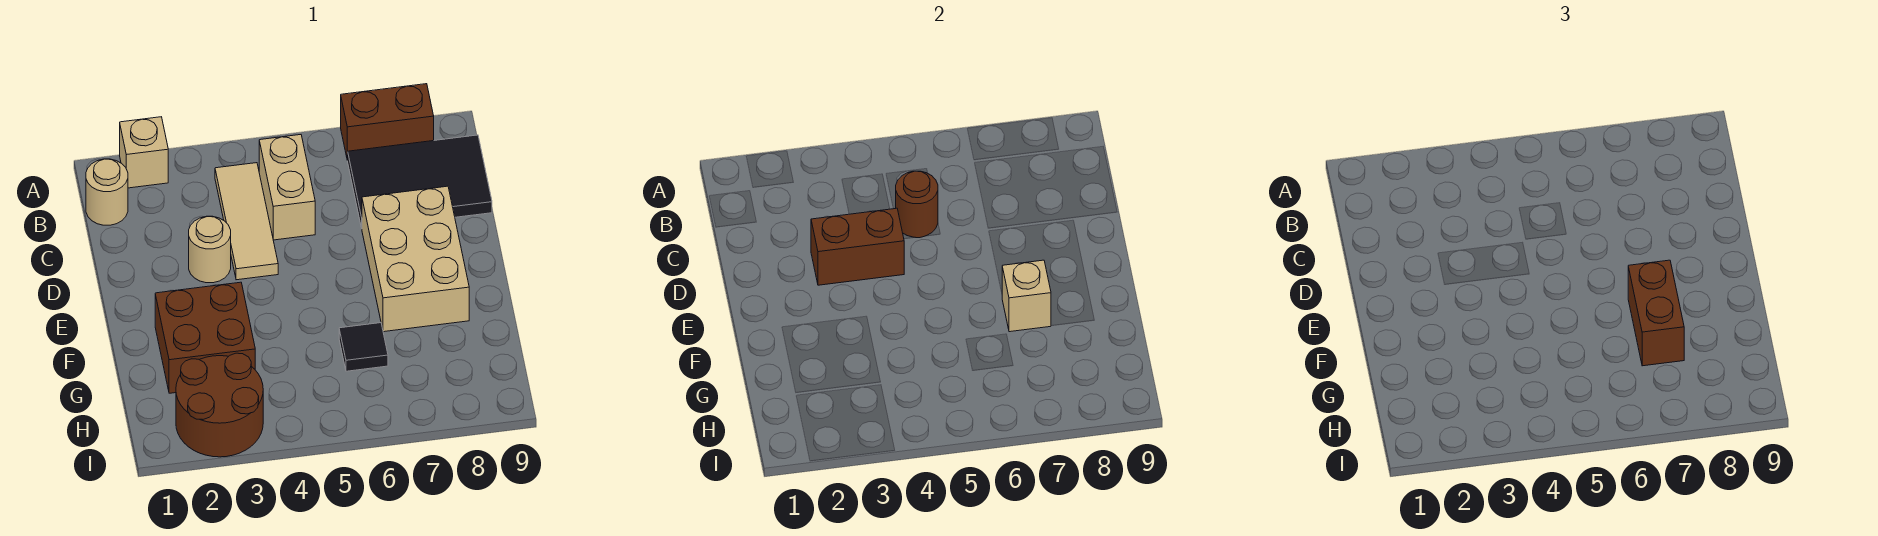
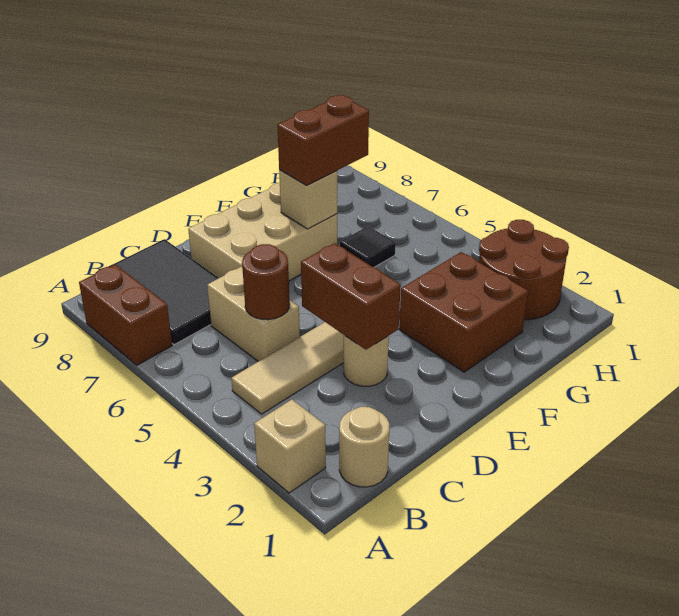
tan brick B5:C5 level 1 -> tan brick C5:C6 level 1

